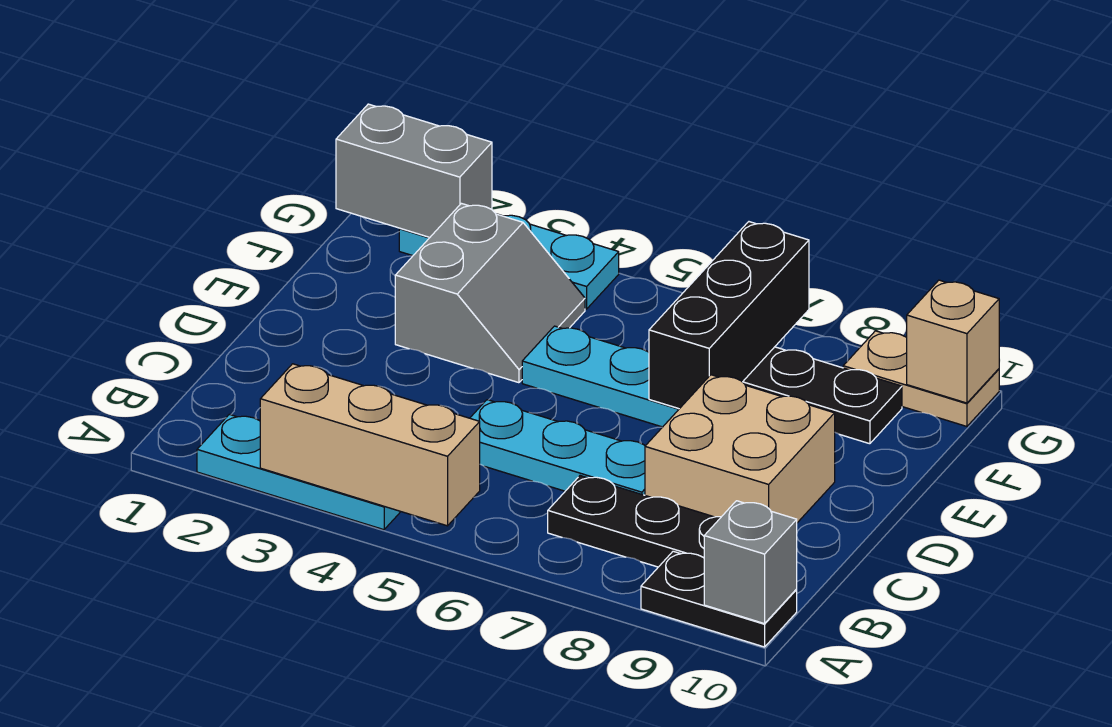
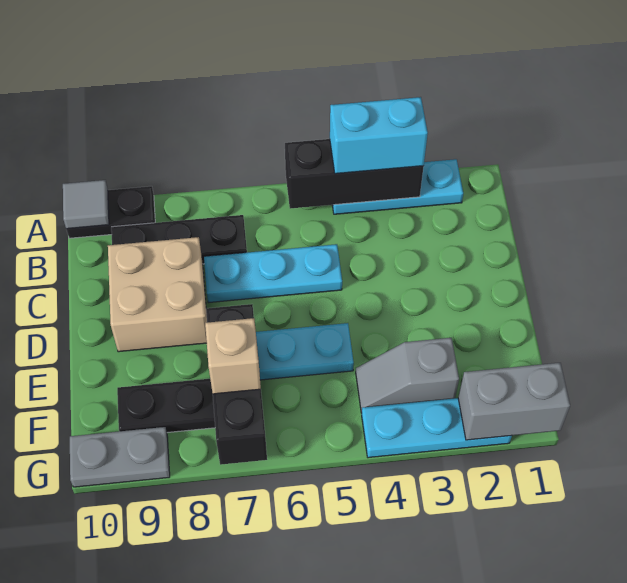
tan brick A3:A5 level 2 -> black brick A3:A5 level 2
none -> cyan brick A3:A4 level 3
grey brick A10 level 2 -> grey tile A10 level 2
grey slope E3:F4 level 1 top 3 -> grey slope F3:F4 level 1 top 3
tan plate G9:G10 level 1 -> grey plate G9:G10 level 1
tan brick G10 level 2 -> tan brick F7 level 3

